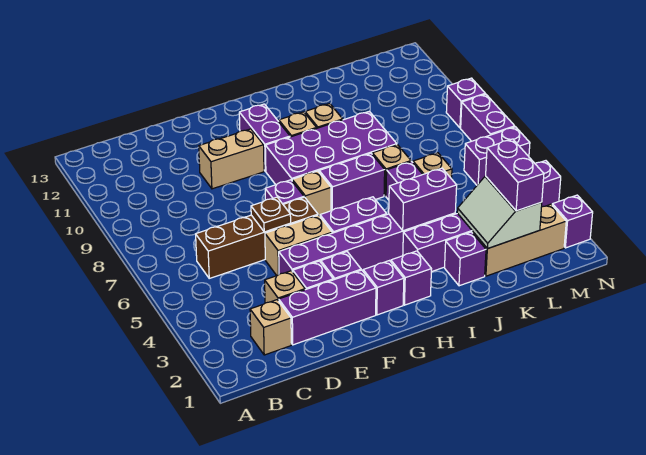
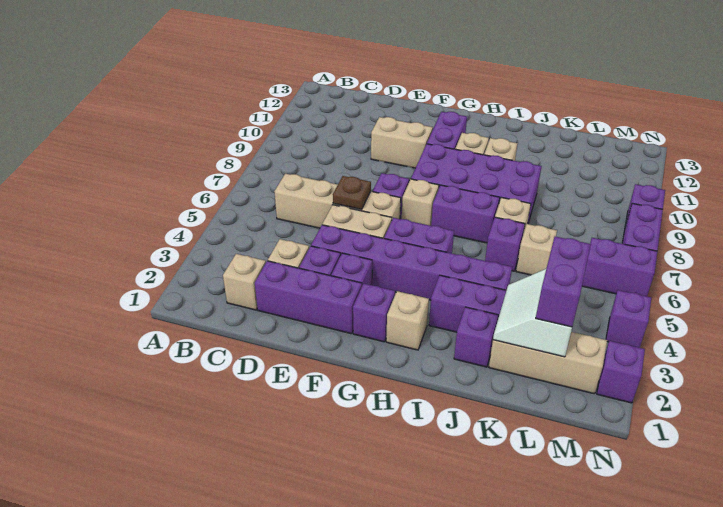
brown brick C6:F6 level 1 -> tan brick C6:F6 level 1
purple brick H2 level 1 -> tan brick H2 level 1
purple brick I4:J4 level 2 -> none

